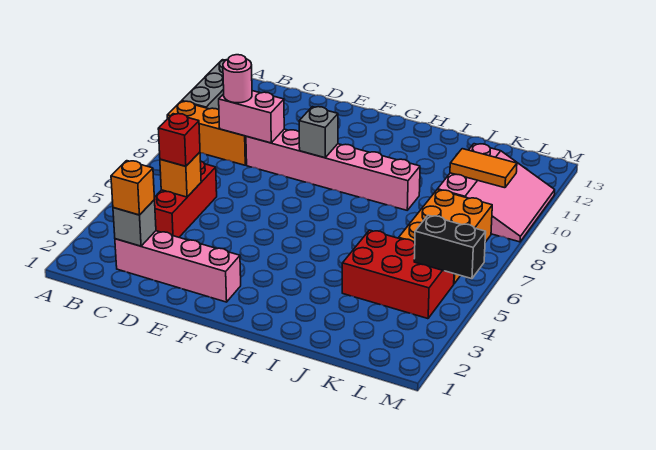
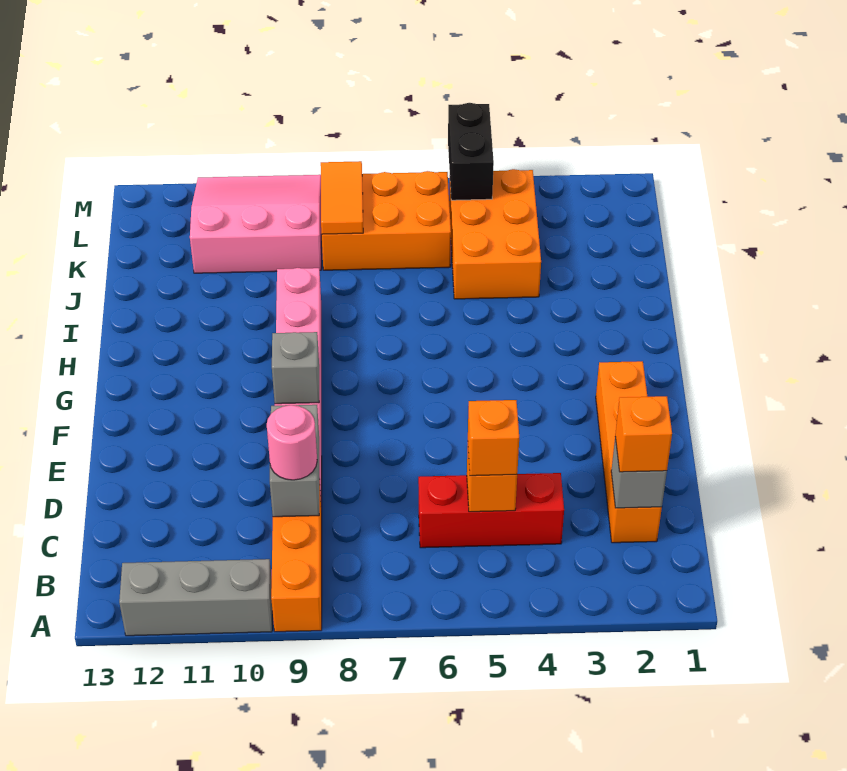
pink brick C2:F2 level 1 -> orange brick C2:F2 level 1
red brick C5 level 3 -> orange brick C5 level 3
pink brick C9:D9 level 2 -> grey brick C9:D9 level 2
red brick J4:L5 level 1 -> orange brick J4:L5 level 1
orange tile K10:L10 level 2 -> orange tile K8:L8 level 2

